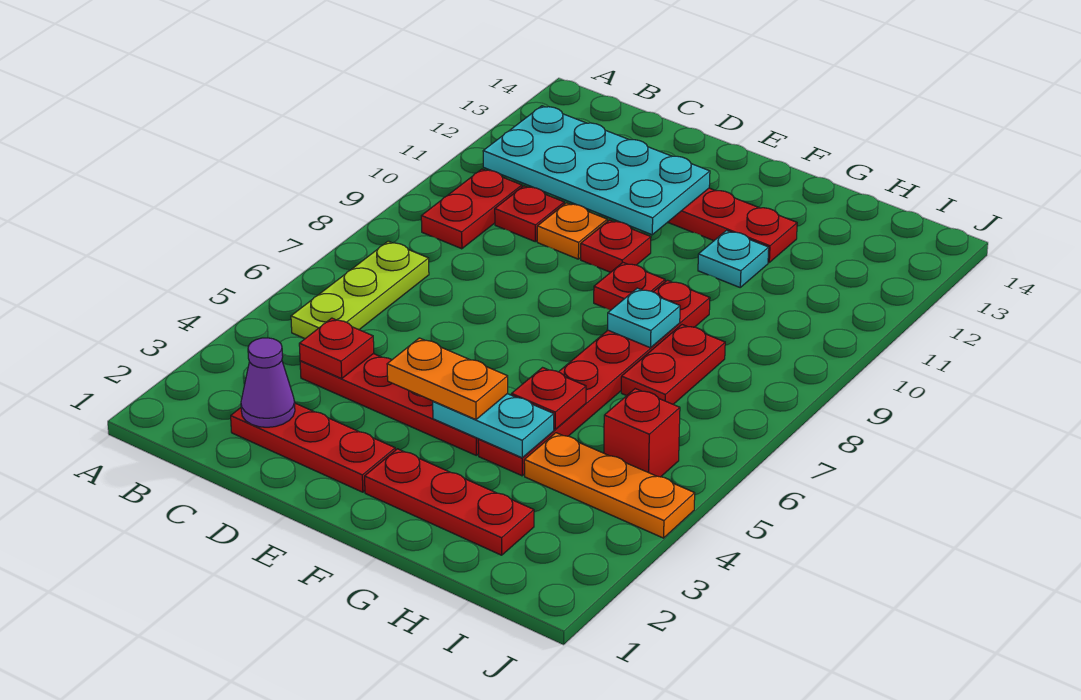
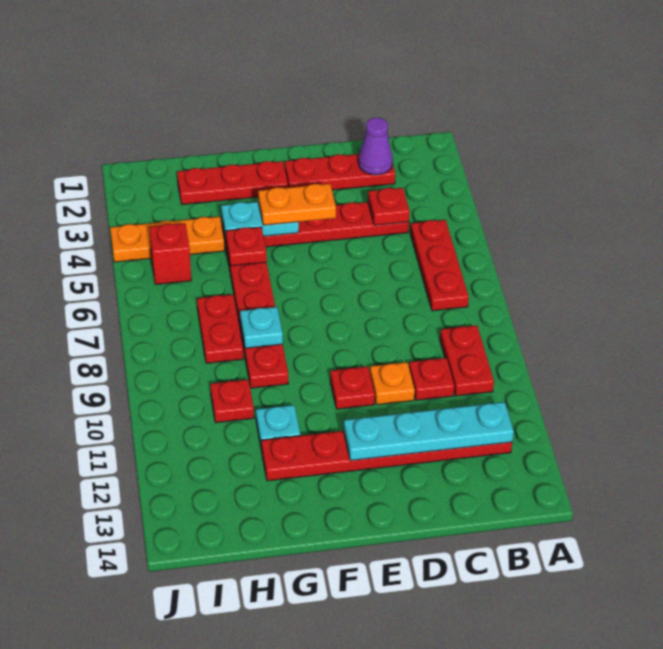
lime plate B5:B7 level 1 -> red plate B5:B7 level 1
cyan plate B11:E12 level 2 -> cyan plate B12:E12 level 2
red plate F9 level 1 -> red plate H10 level 1

